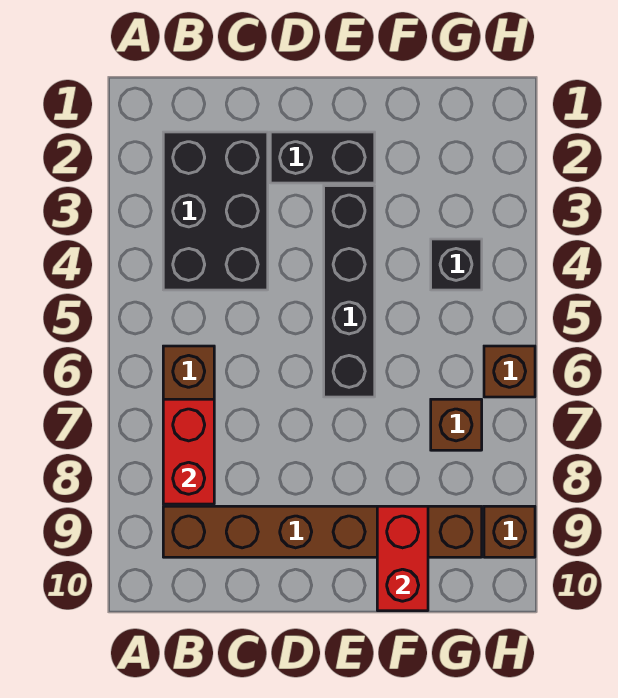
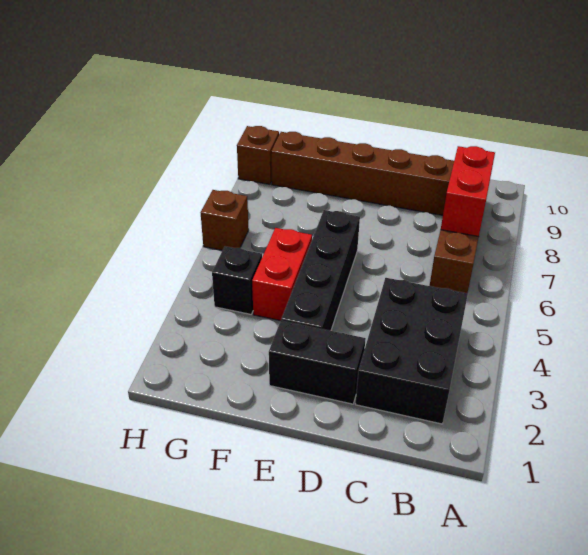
red brick F9:F10 level 2 -> red brick F4:F5 level 1
brown brick G7 level 1 -> none

